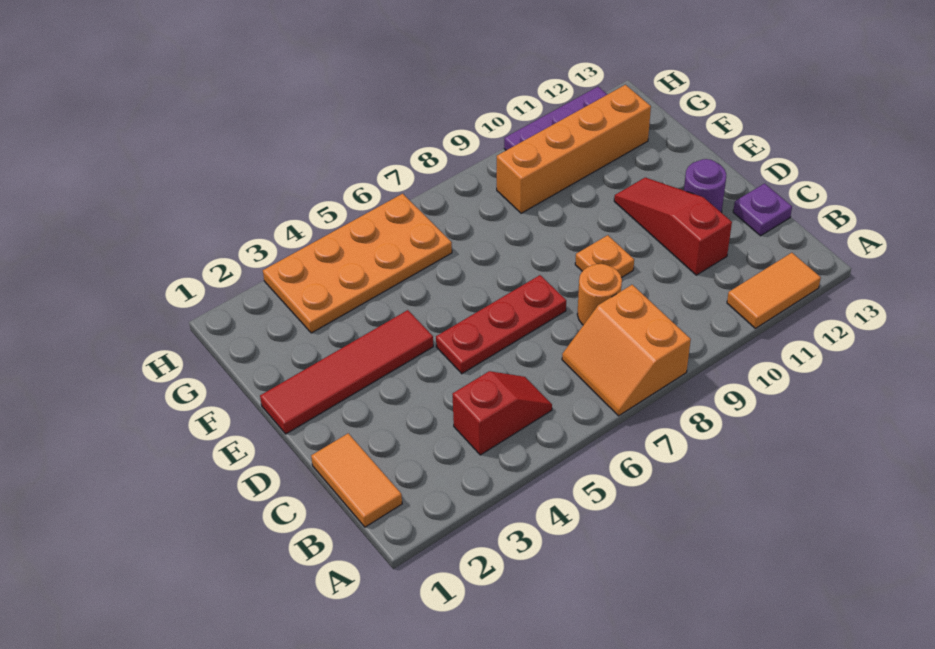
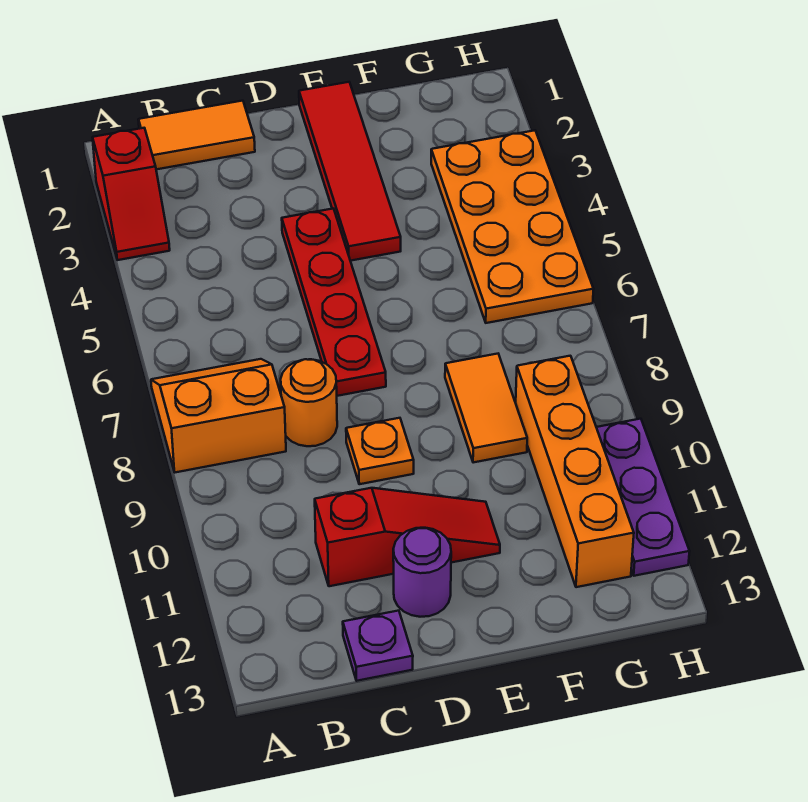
orange tile A11:A12 level 1 -> orange tile F8:F9 level 1
red slope B4:B5 level 1 top 4 -> red slope A2:A3 level 1 top 2
red plate D5:D7 level 1 -> red plate D4:D7 level 1

